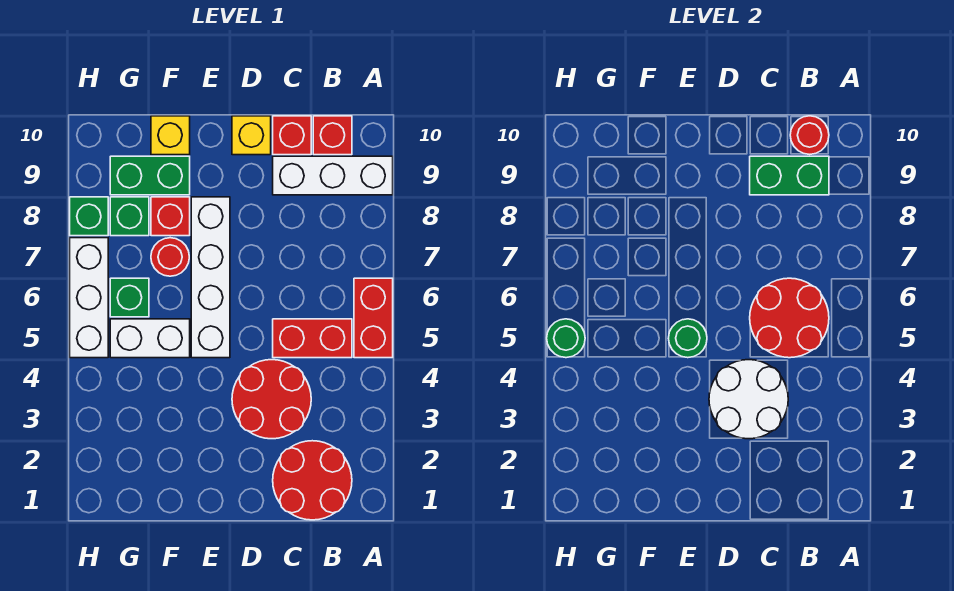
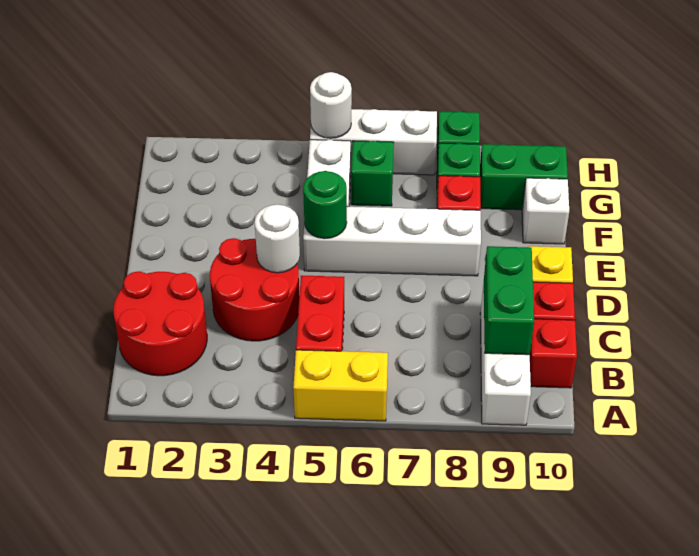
red brick A5:A6 level 1 -> yellow brick A5:A6 level 1
red round brick B5:C6 level 2 -> none
red round brick B10 level 2 -> none
white round brick C3:D4 level 2 -> white round brick D4 level 2
red round brick F7 level 1 -> none
green brick F9:G9 level 1 -> green brick G9:G10 level 1
yellow brick F10 level 1 -> white brick F10 level 1
green round brick H5 level 2 -> white round brick H5 level 2

